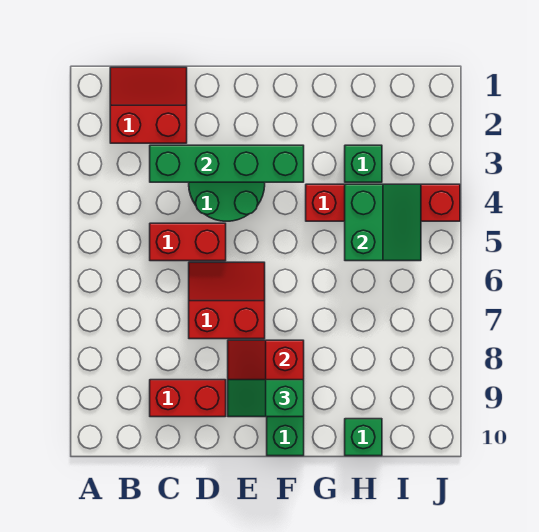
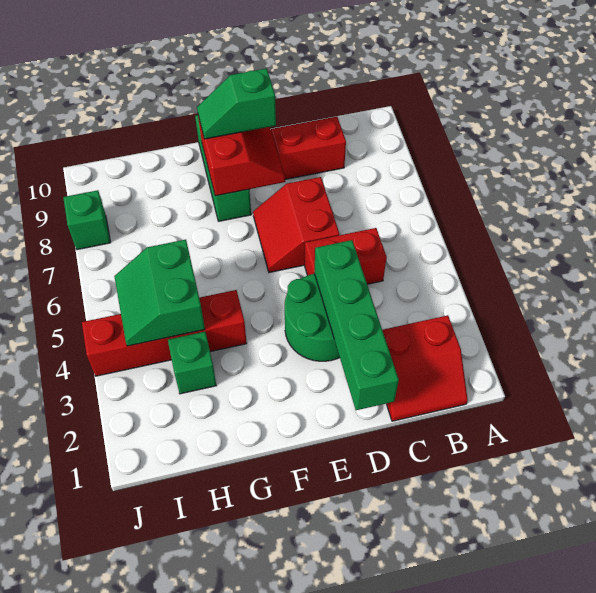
green brick C3:F3 level 2 -> green brick D1:D4 level 2
red slope D6:E7 level 1 top 7 -> red slope D6:E7 level 1 top D
green slope E9:F9 level 3 top F -> green slope E9:F9 level 3 top E
green brick H10 level 1 -> green brick J8 level 1

